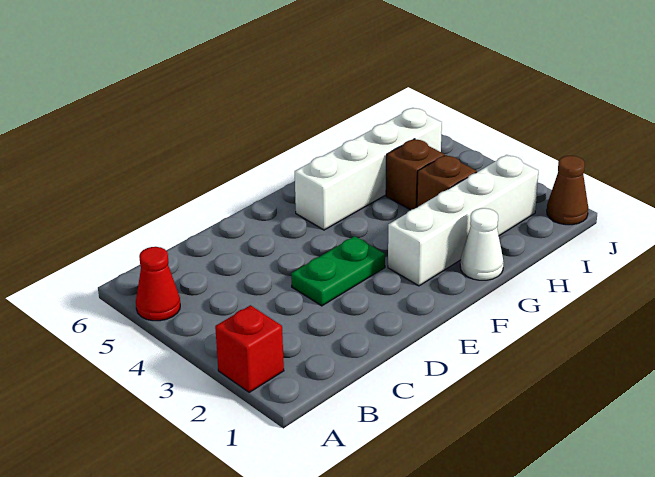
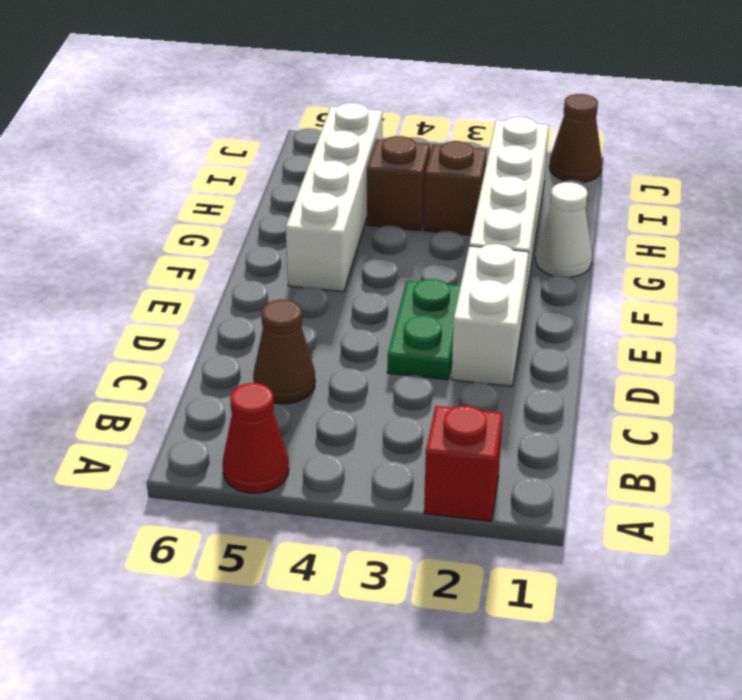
none -> brown cone C5 level 1
none -> white brick D2:E2 level 1

